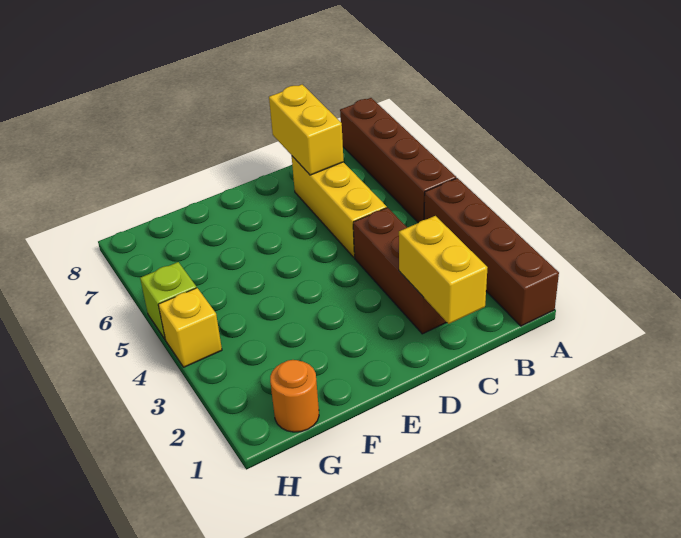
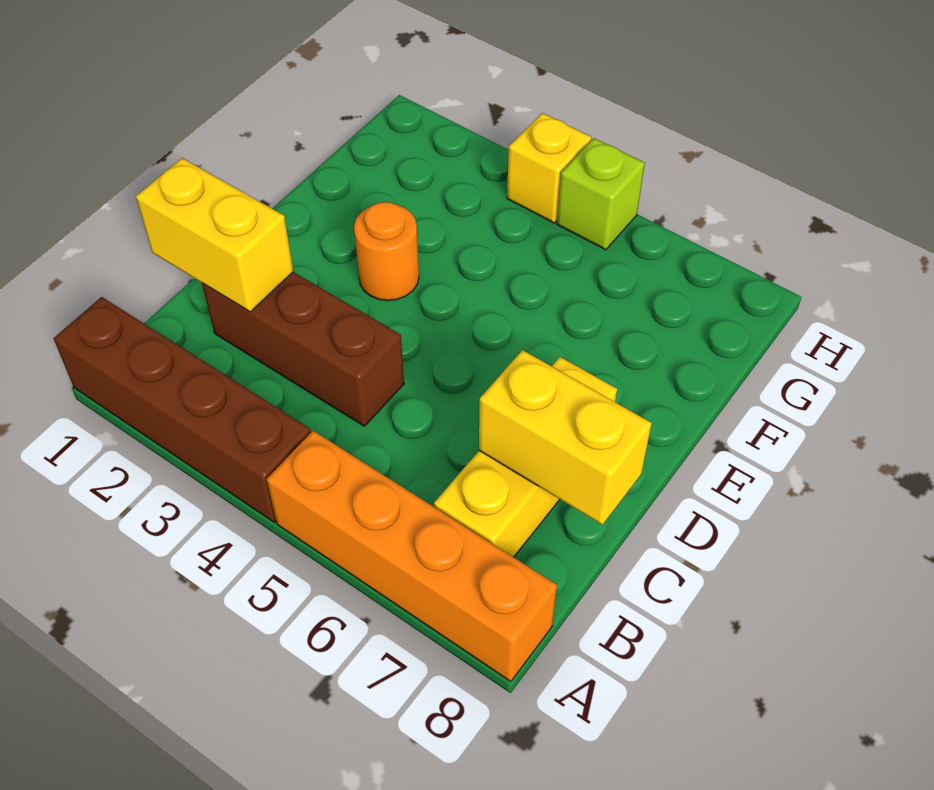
brown brick A5:A8 level 1 -> orange brick A5:A8 level 1
yellow brick C5:C7 level 1 -> yellow brick B7:D7 level 1
orange round brick G1 level 1 -> orange round brick E3 level 1

